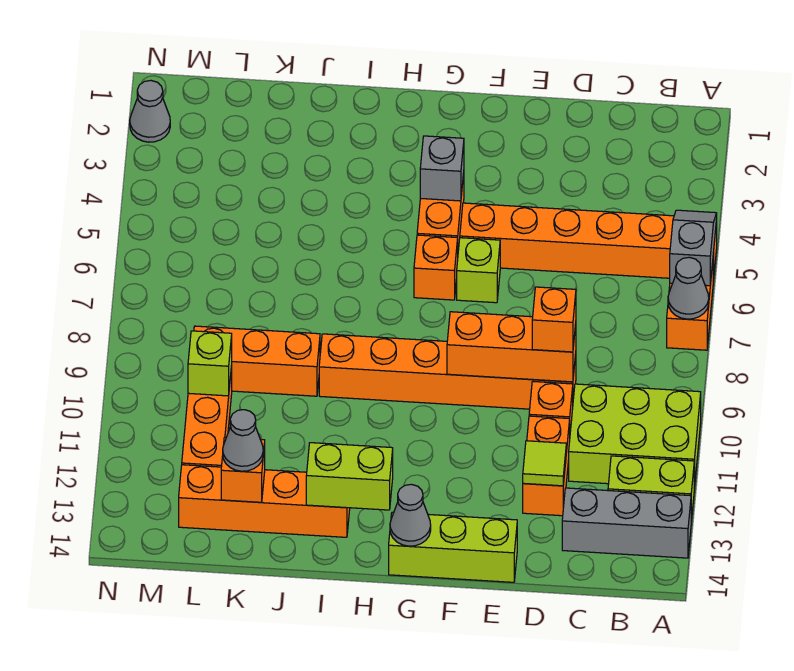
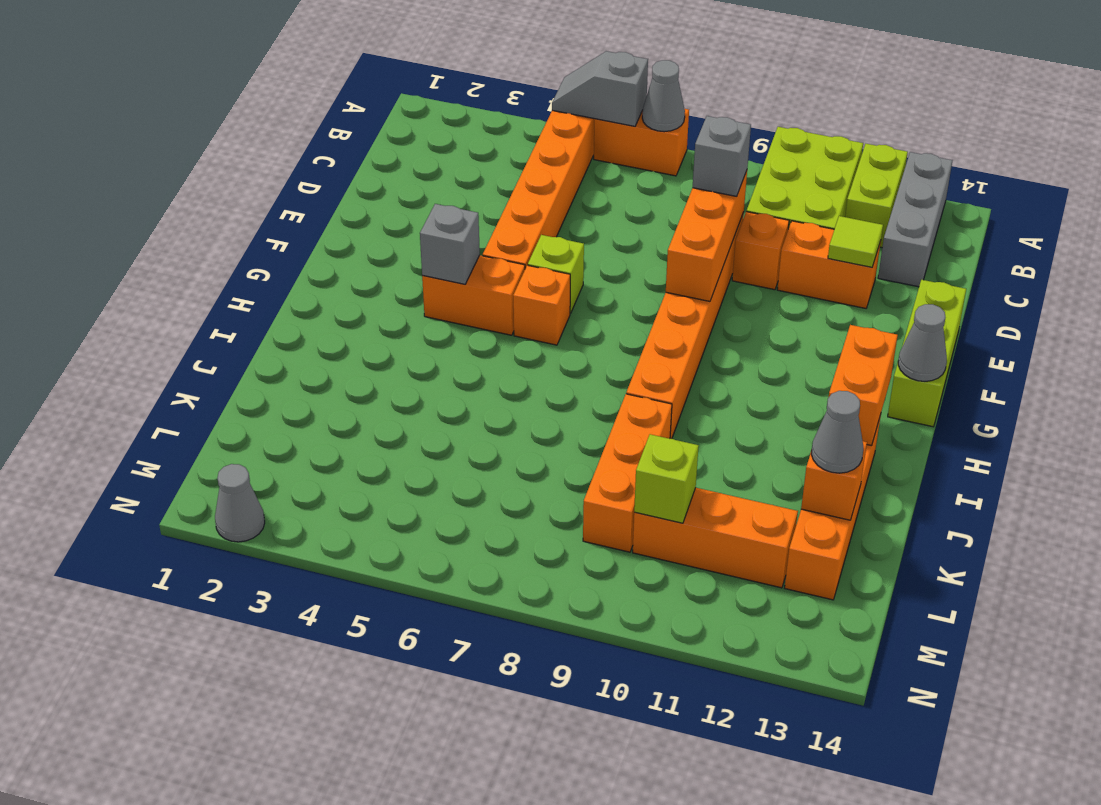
orange brick D9 level 3 -> grey brick D9 level 3
lime brick H13:I13 level 2 -> orange brick H13:I13 level 2

